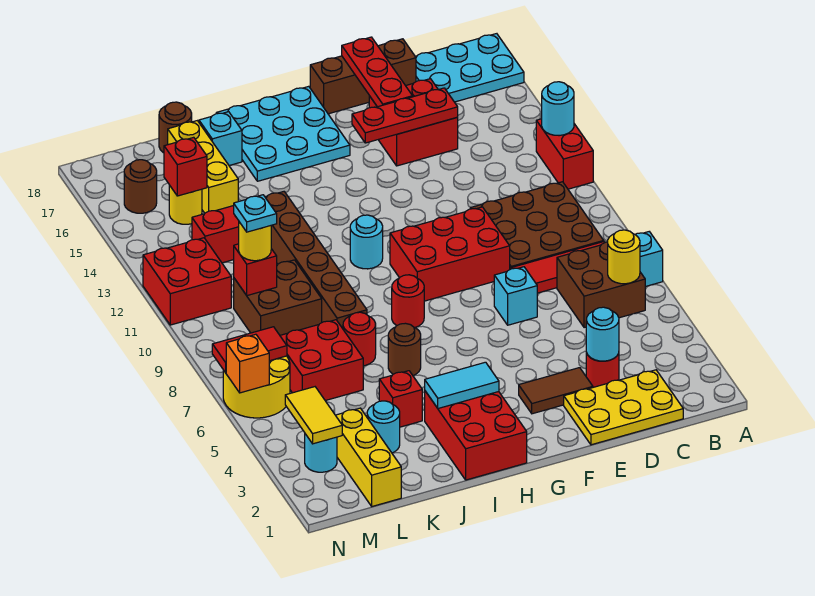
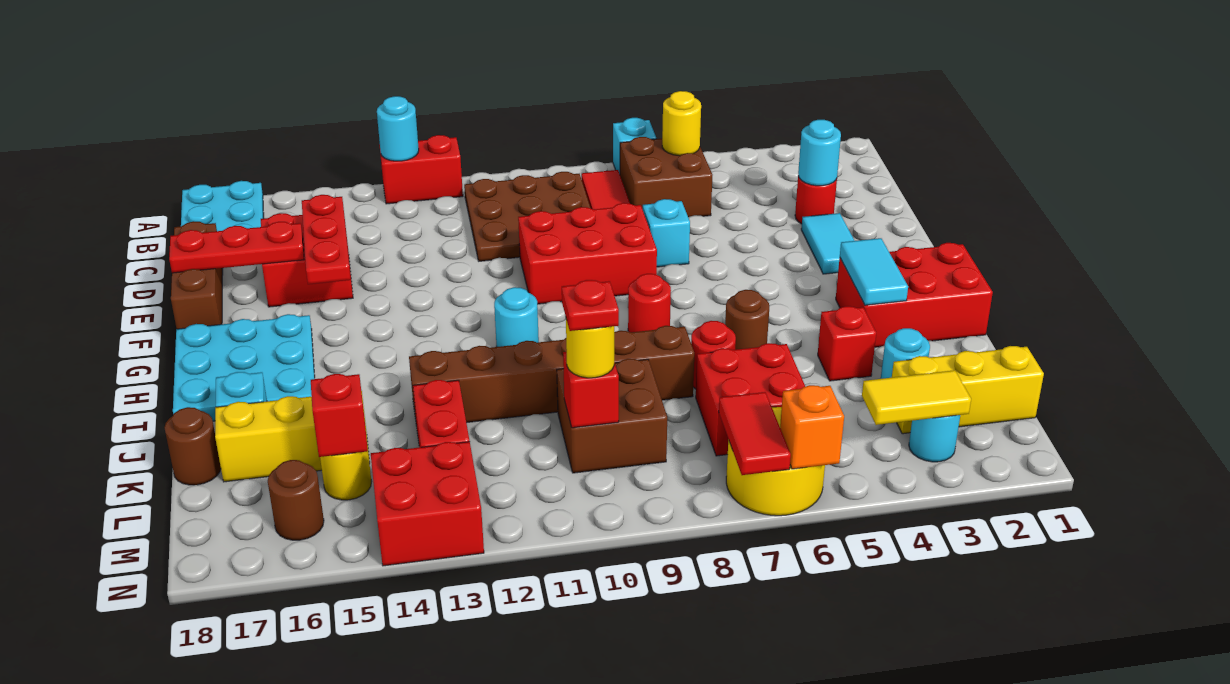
yellow plate C1:E2 level 1 -> none
brown tile E3:F3 level 1 -> cyan tile E3:F3 level 1
red brick E9:G10 level 1 -> red brick E8:F10 level 1
cyan plate L10 level 4 -> red plate L10 level 4
red brick M11:N12 level 1 -> red brick M13:N14 level 1

